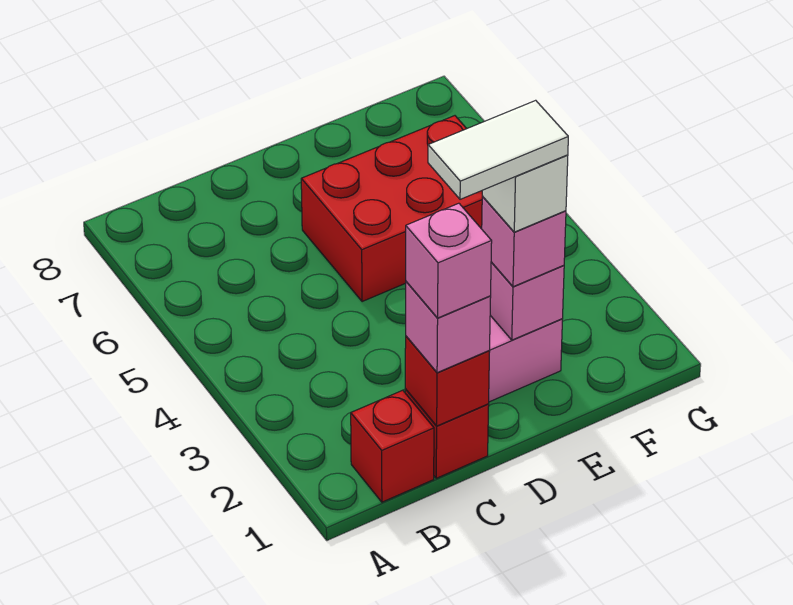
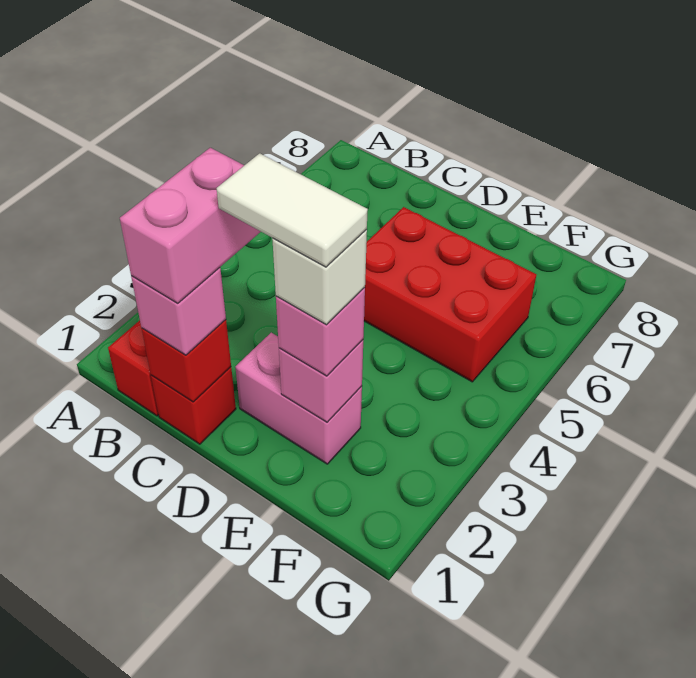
pink brick C1 level 4 -> pink brick C1:C2 level 4

